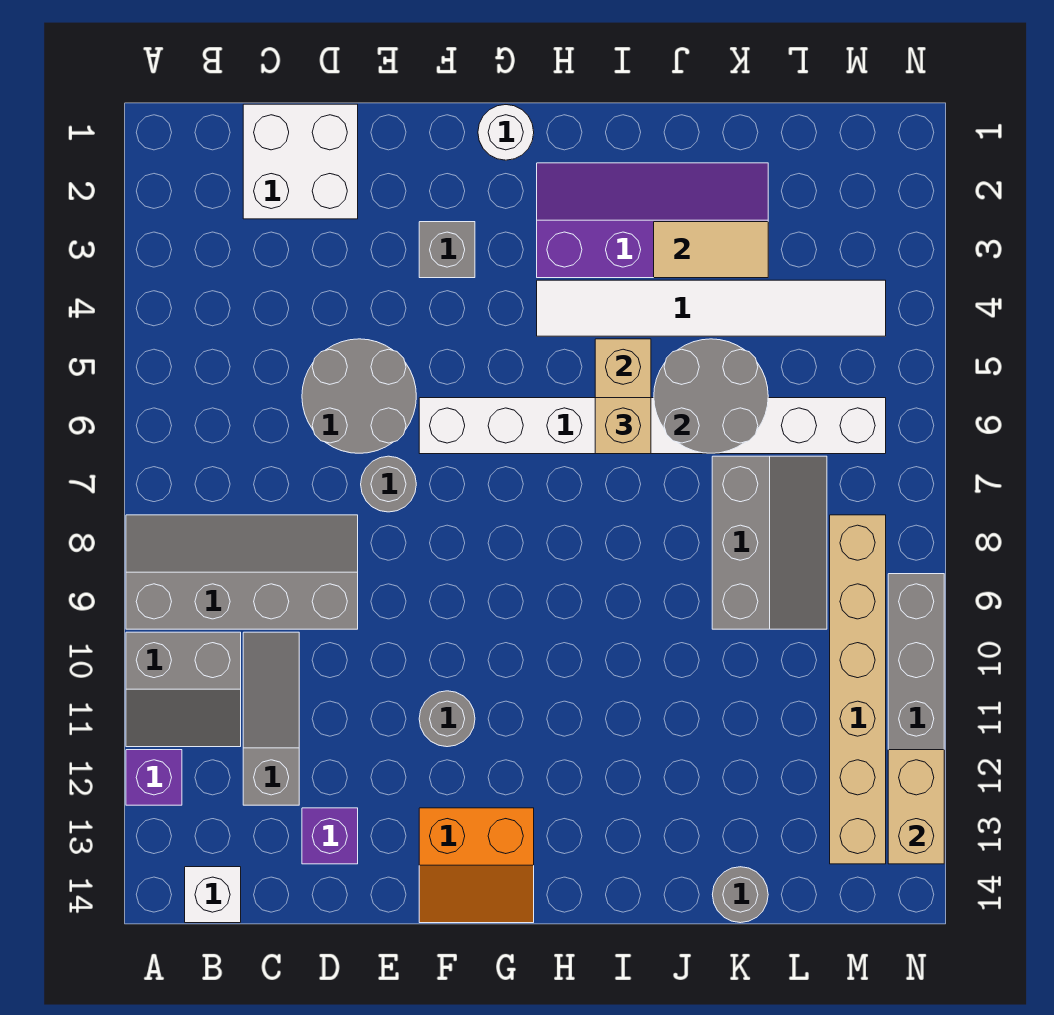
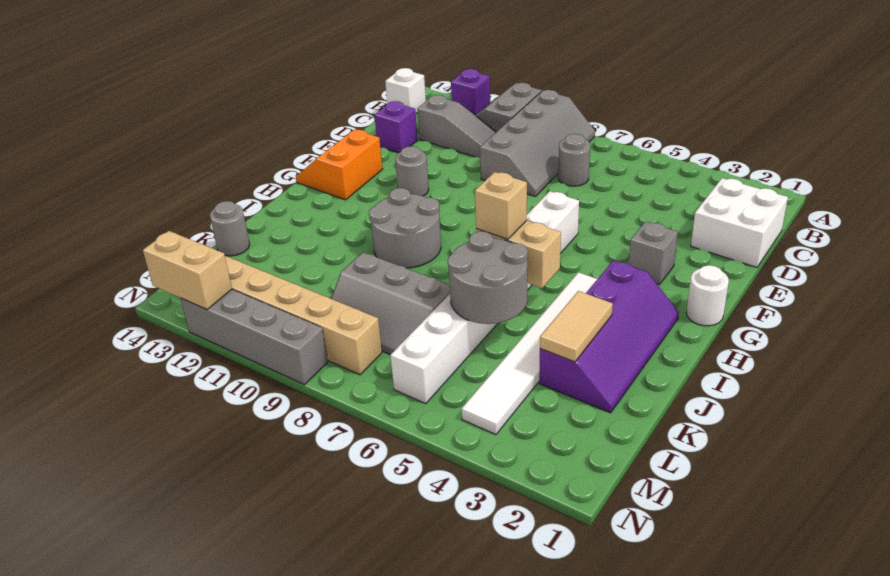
grey round brick D5:E6 level 1 -> grey round brick H9:I10 level 1
grey round brick E7 level 1 -> grey round brick C7 level 1

